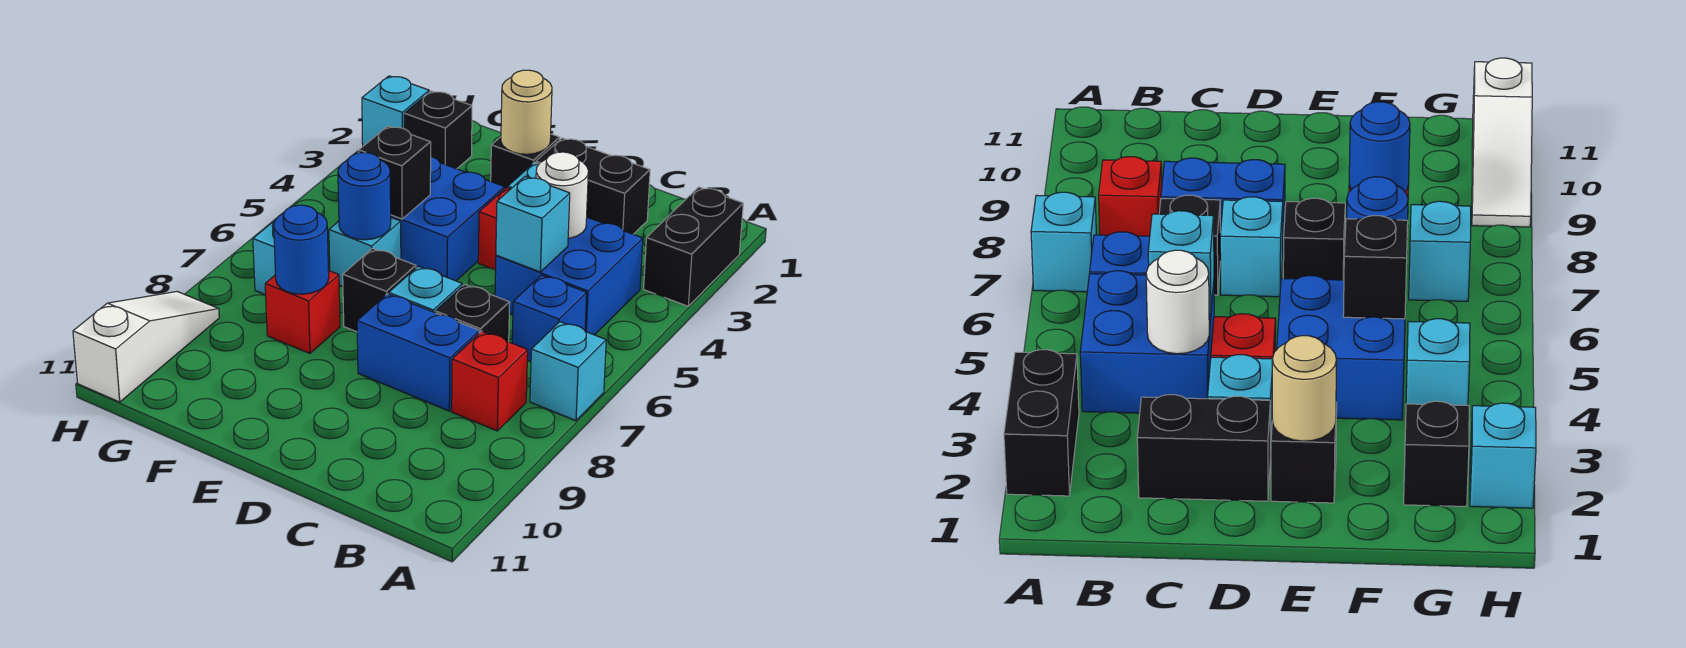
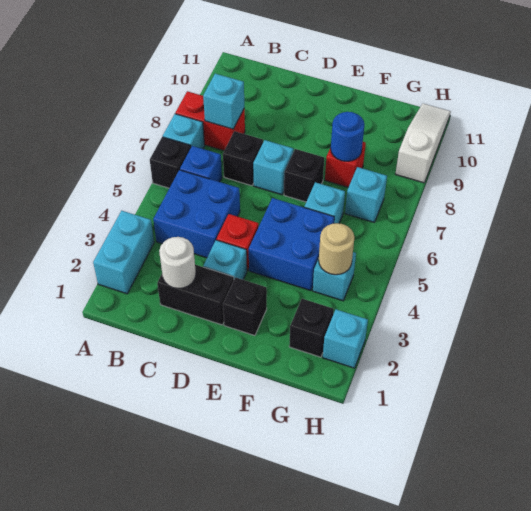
black brick A2:A3 level 1 -> cyan brick A2:A3 level 1
red brick B8 level 1 -> red brick A8:B8 level 1
white round brick C4 level 2 -> white round brick C2 level 2
cyan brick C5 level 2 -> cyan brick B8 level 2
blue brick C8:D8 level 1 -> none
tan round brick E2 level 2 -> tan round brick G4 level 2
black brick F5 level 2 -> black brick A6 level 1
blue round brick F6 level 2 -> none
white slope H9:H11 level 1 top 11 -> white slope H9:H11 level 1 top 9

